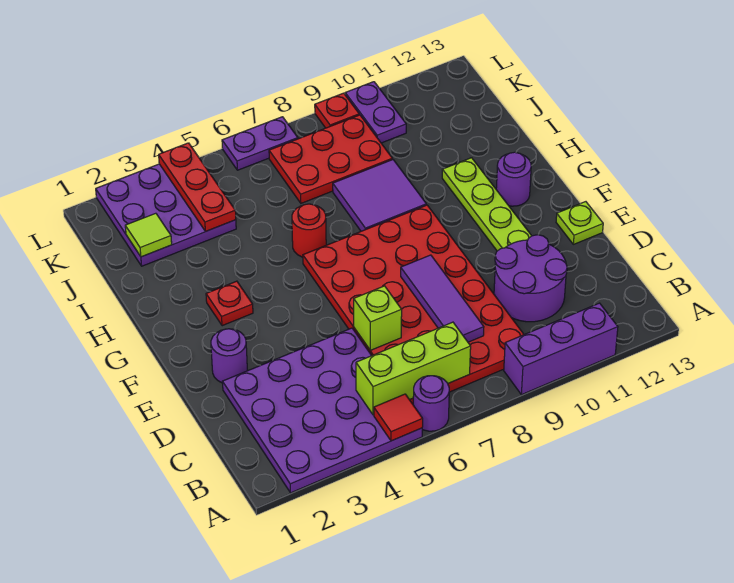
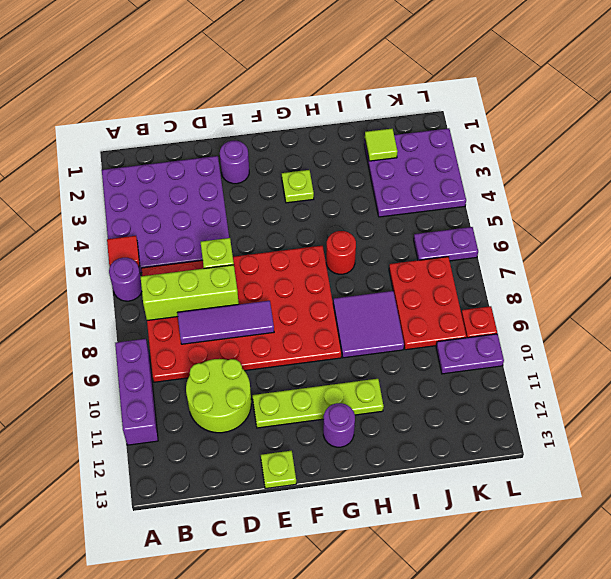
lime brick B5:B7 level 2 -> lime brick B7:D7 level 2
purple round brick C10:D11 level 1 -> lime round brick C10:D11 level 1
red plate G3 level 1 -> lime plate G3 level 1
red plate J4:L4 level 2 -> none
purple plate L6:L7 level 1 -> purple plate K6:L6 level 1

